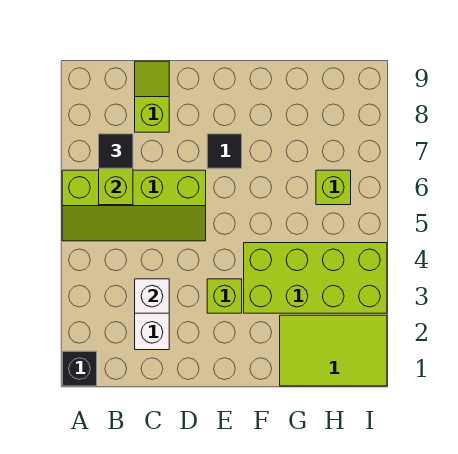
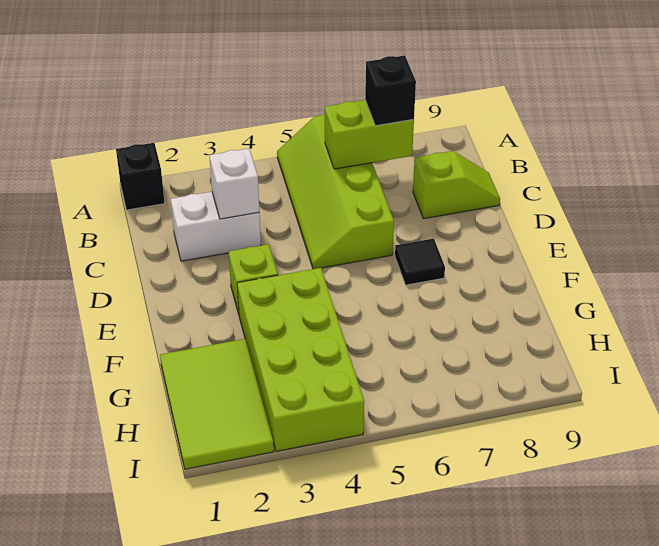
black tile B7 level 3 -> black brick B7 level 3
lime brick H6 level 1 -> none

